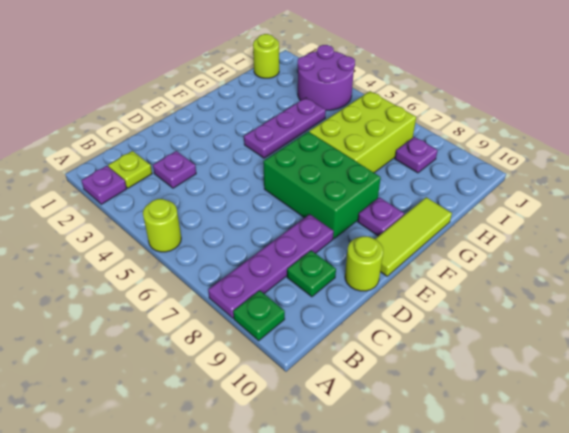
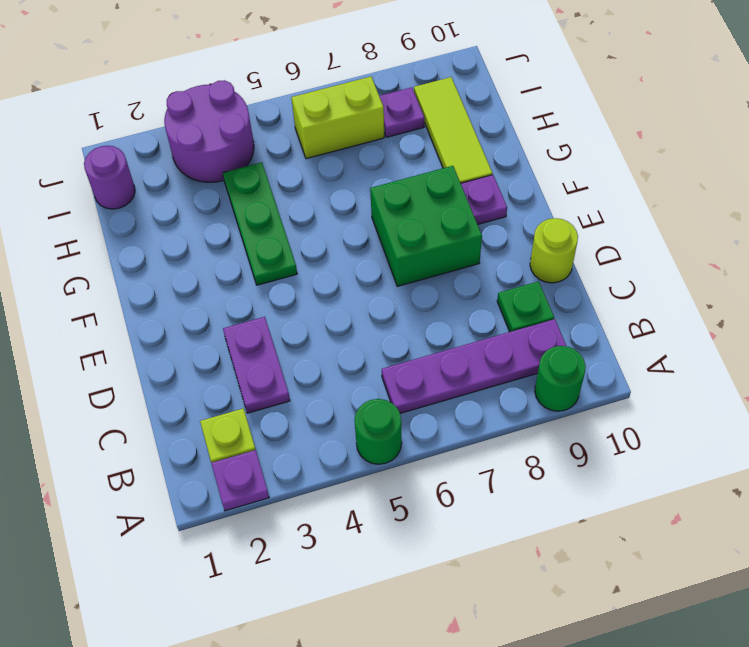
lime round brick A5 level 1 -> green round brick A5 level 1
purple plate A8:D8 level 1 -> purple plate B6:B9 level 1
green plate A9 level 1 -> green round brick A9 level 1
purple plate C3 level 1 -> purple plate C3:D3 level 1
green brick E6:F8 level 1 -> green brick E7:F8 level 1
lime tile E10:G10 level 1 -> lime tile G9:I9 level 1
purple plate F4:H4 level 1 -> green plate F4:H4 level 1
lime brick G6:I7 level 1 -> lime brick I6:I7 level 1
lime round brick I1 level 1 -> purple round brick I1 level 1

